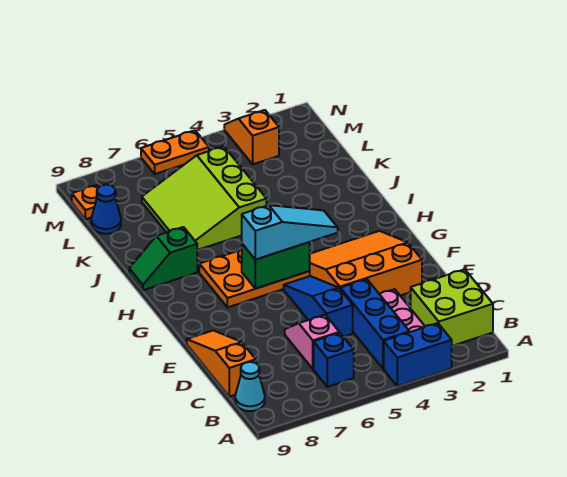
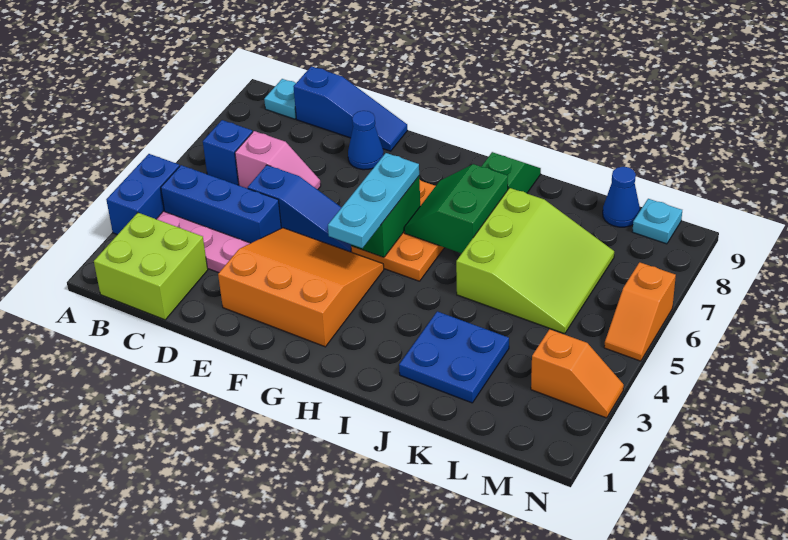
cyan cone B9 level 1 -> cyan plate B9 level 1
orange slope C9:E9 level 1 top C -> blue slope C9:E9 level 1 top C
orange slope E2:G4 level 1 top E -> orange slope E2:G4 level 1 top 2
none -> blue cone E8 level 1
cyan slope G4:G6 level 3 top 6 -> cyan plate G4:G6 level 3
none -> green slope H6:I7 level 2 top I
none -> blue plate J2:K3 level 1
lime slope J5:L7 level 1 top 5 -> lime slope J5:L7 level 1 top J
orange plate M9 level 1 -> cyan plate M9 level 1
orange plate N5:N6 level 1 -> orange slope N5:N6 level 1 top 6

